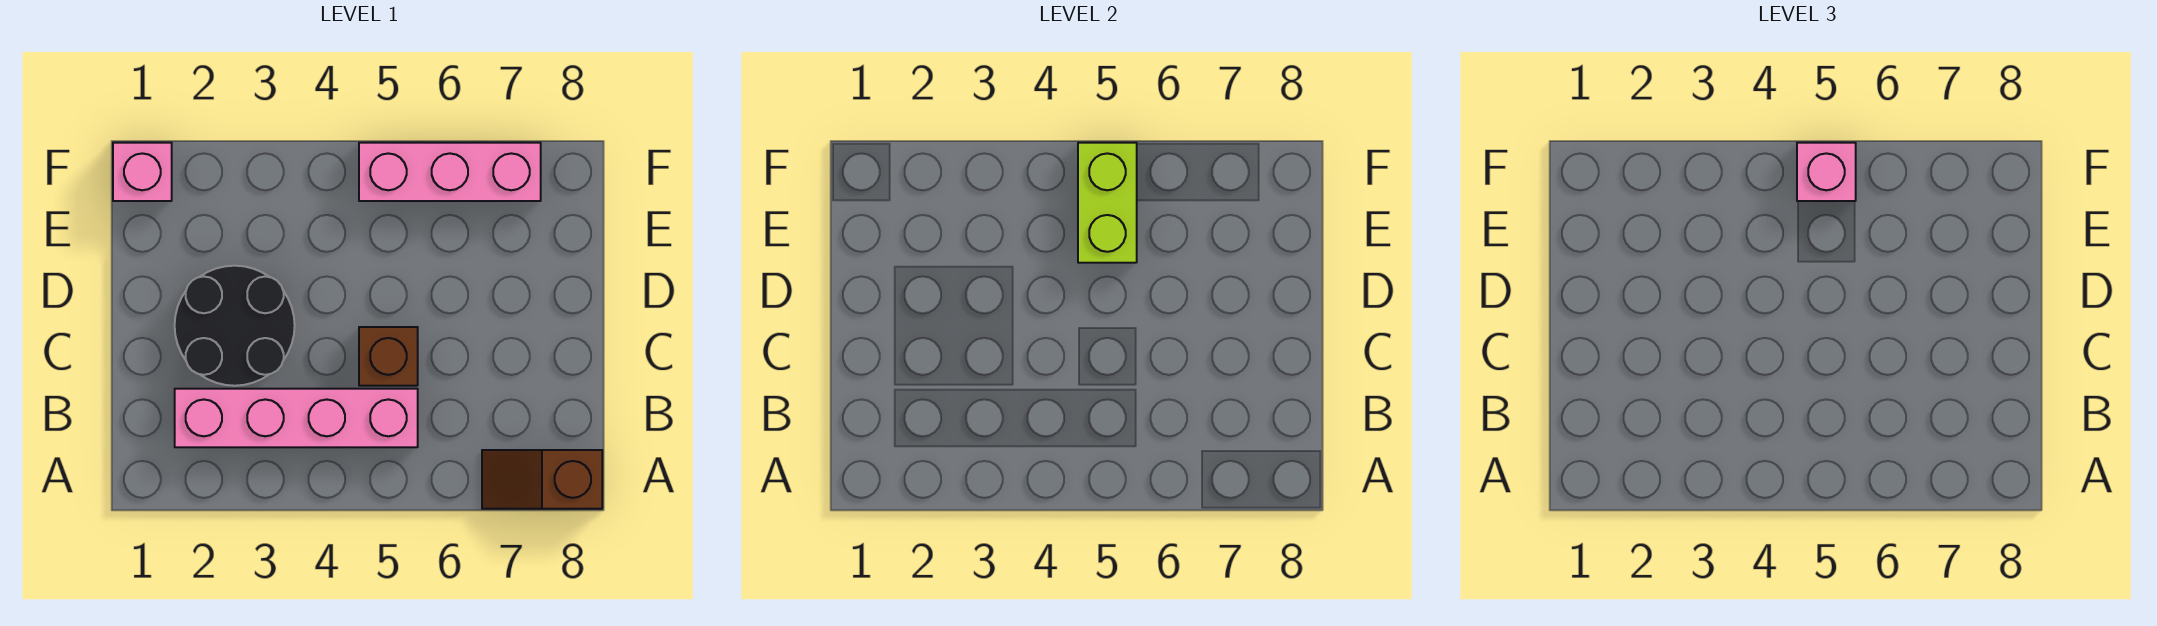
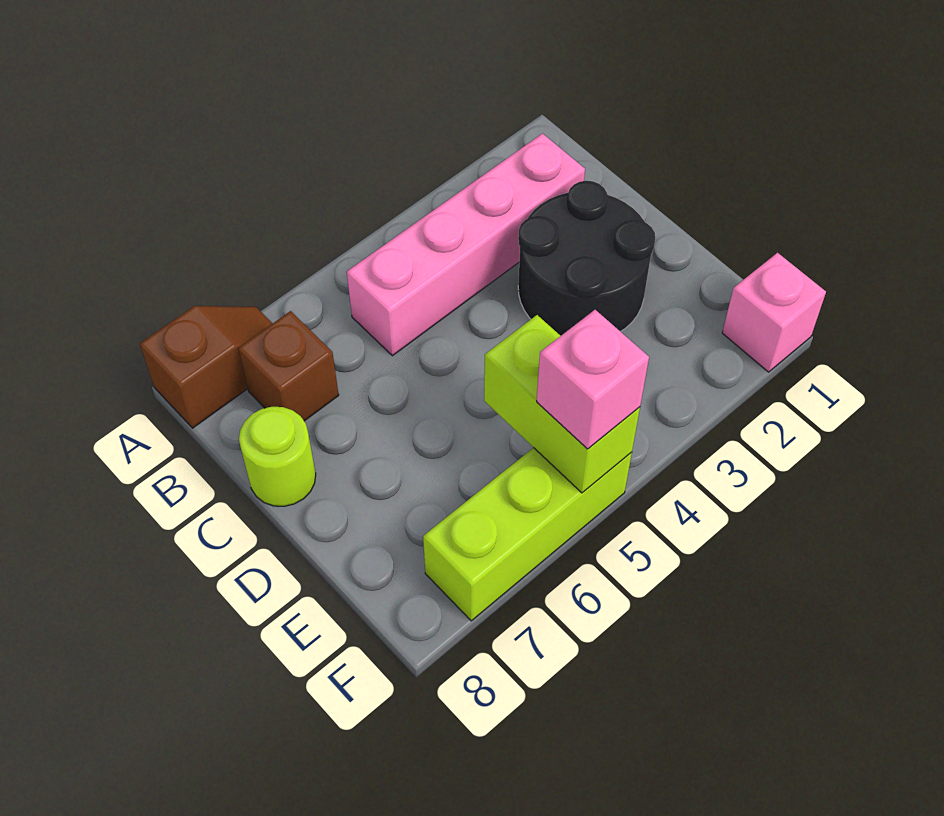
brown brick C5 level 1 -> brown brick B7 level 1
none -> lime round brick C8 level 1
pink brick F5:F7 level 1 -> lime brick F5:F7 level 1

